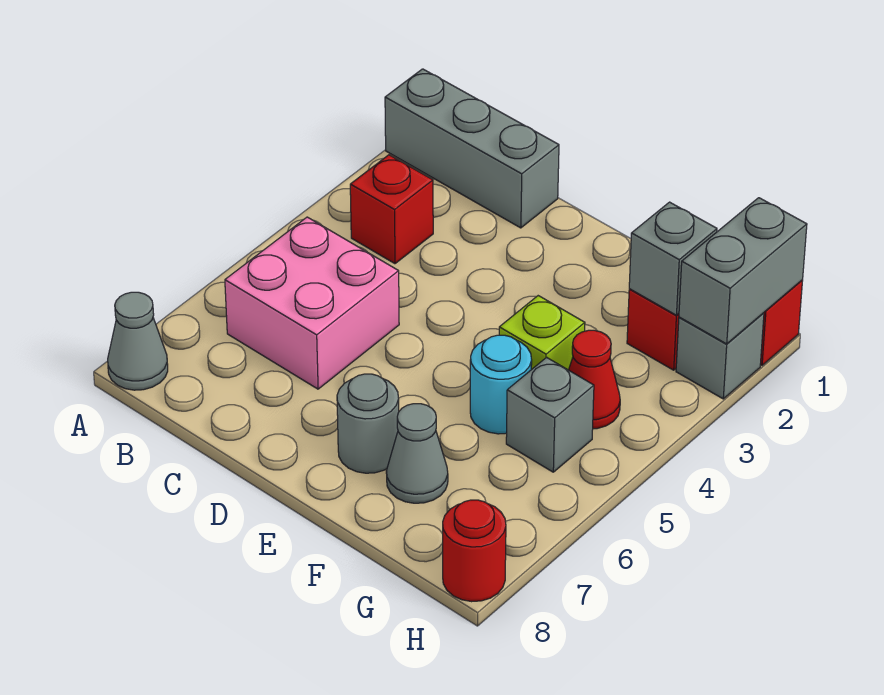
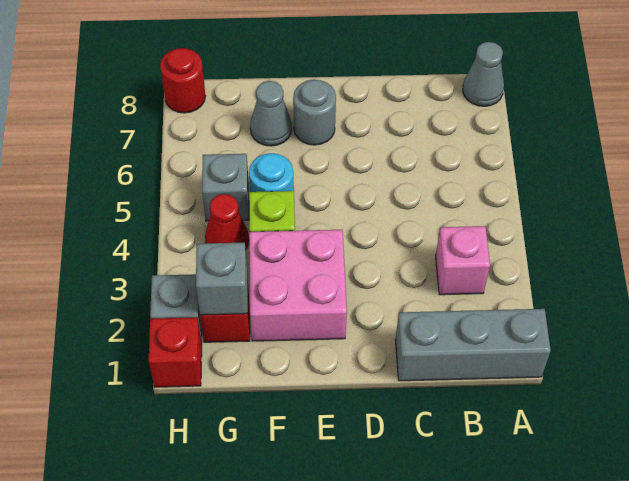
red brick B3 level 1 -> pink brick B3 level 1
pink brick B5:C6 level 1 -> pink brick E2:F3 level 1
grey brick H1:H2 level 2 -> none

